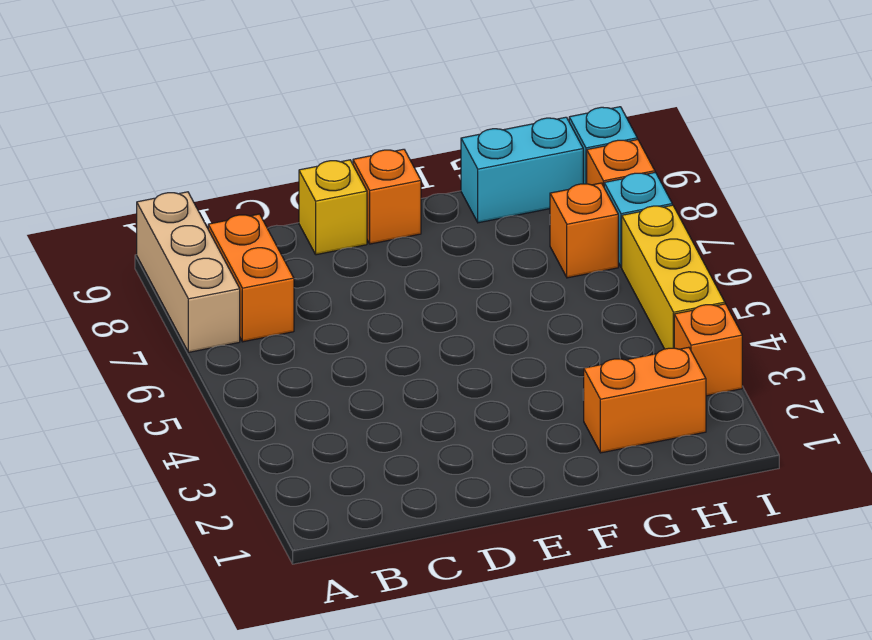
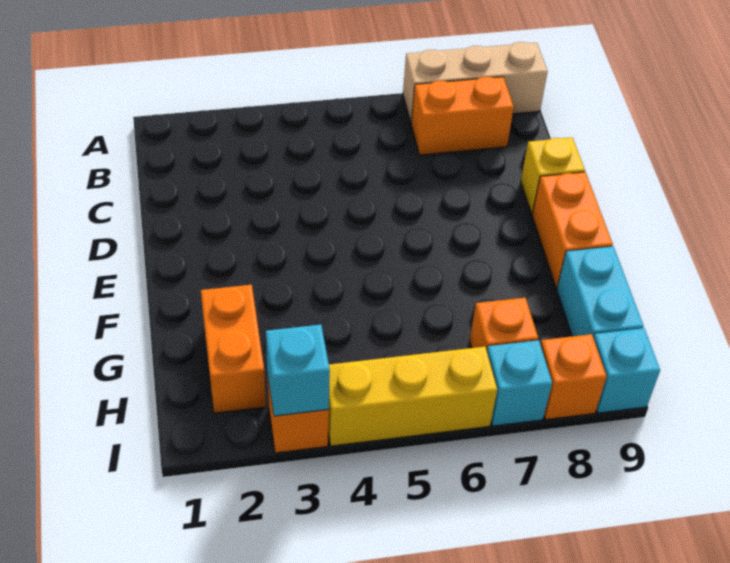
orange brick E9 level 1 -> orange brick E9:F9 level 1
none -> cyan brick I3 level 2

